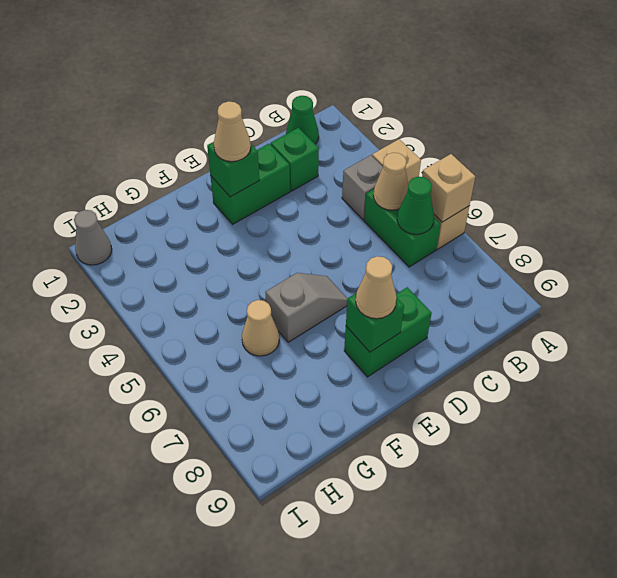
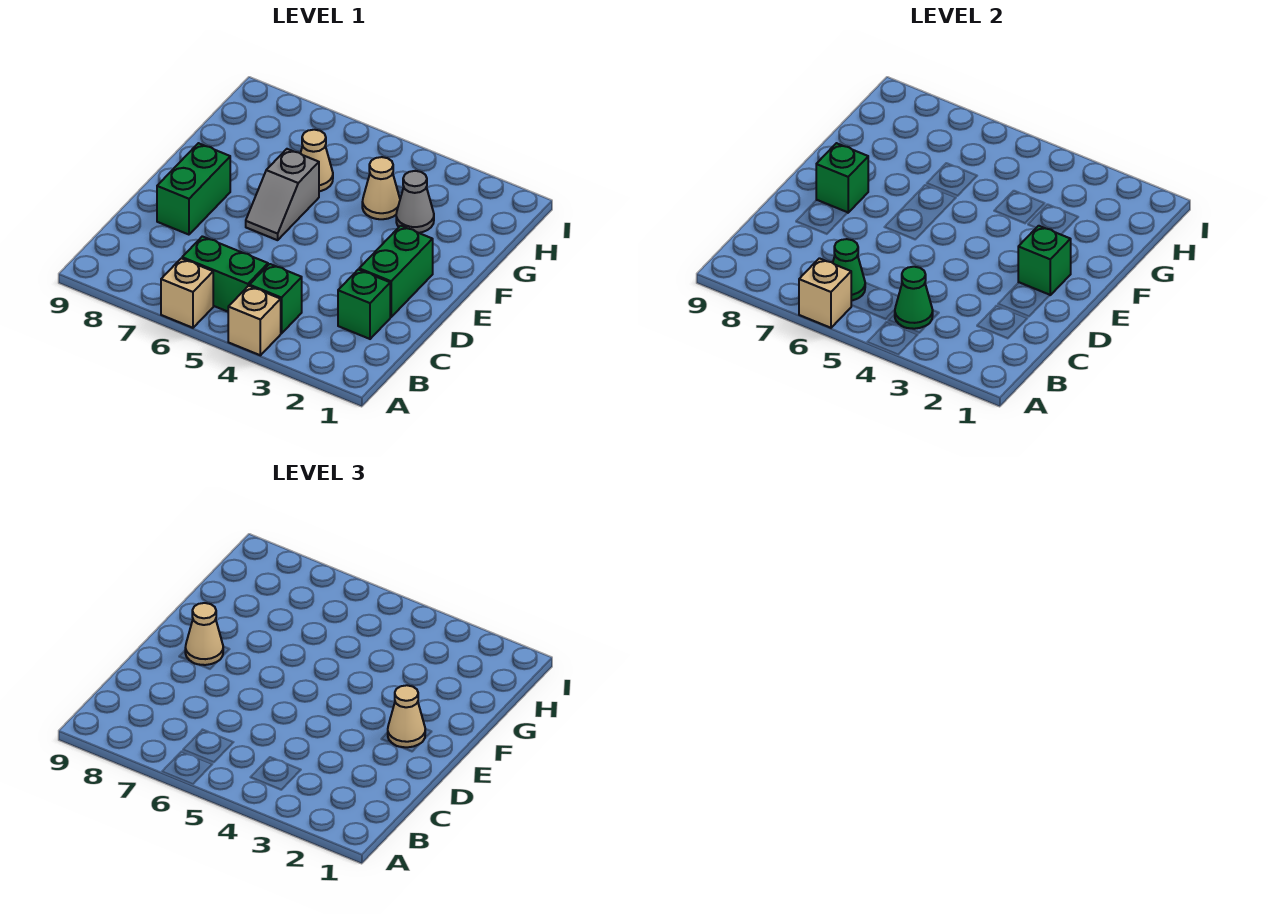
green cone B1 level 1 -> green cone B4 level 2
grey brick B4 level 1 -> green brick B4 level 1
tan cone B5 level 2 -> tan cone G4 level 1
grey cone I1 level 1 -> grey cone G3 level 1

